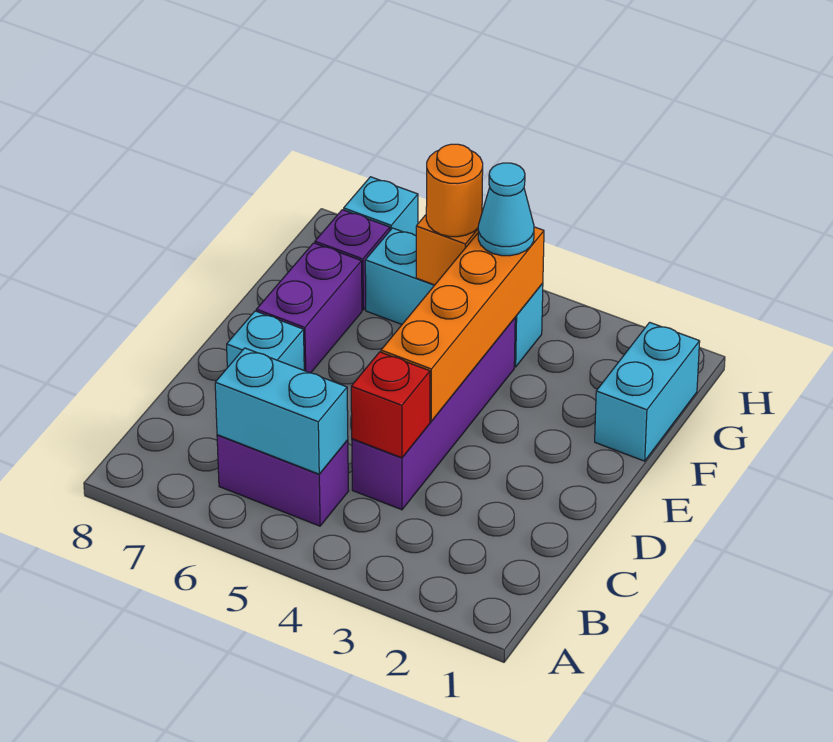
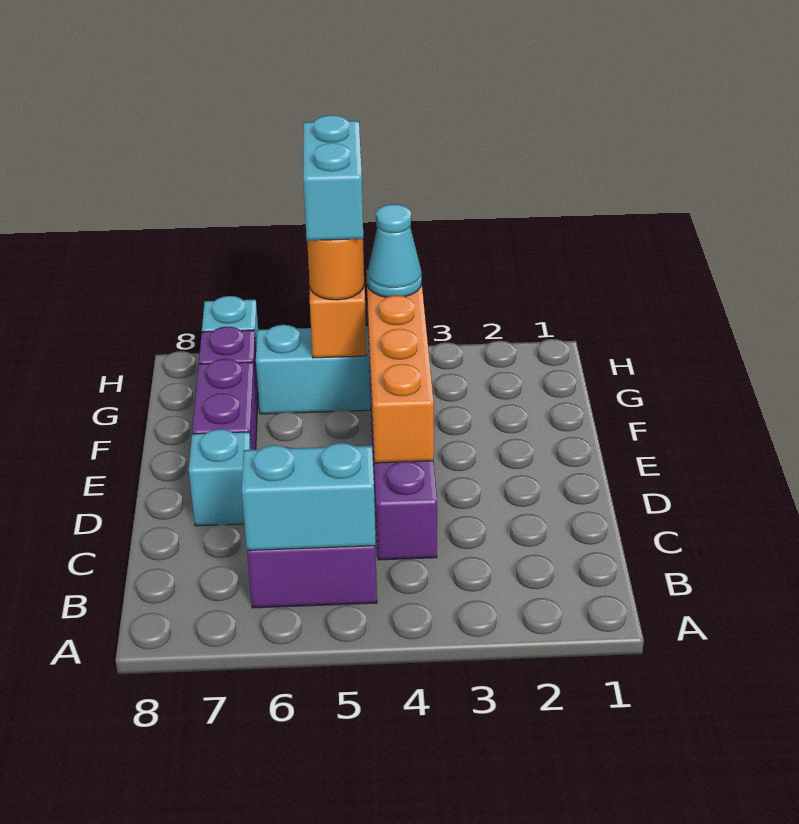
red brick C4 level 2 -> none
cyan brick F1:G1 level 1 -> cyan brick G5:H5 level 4

